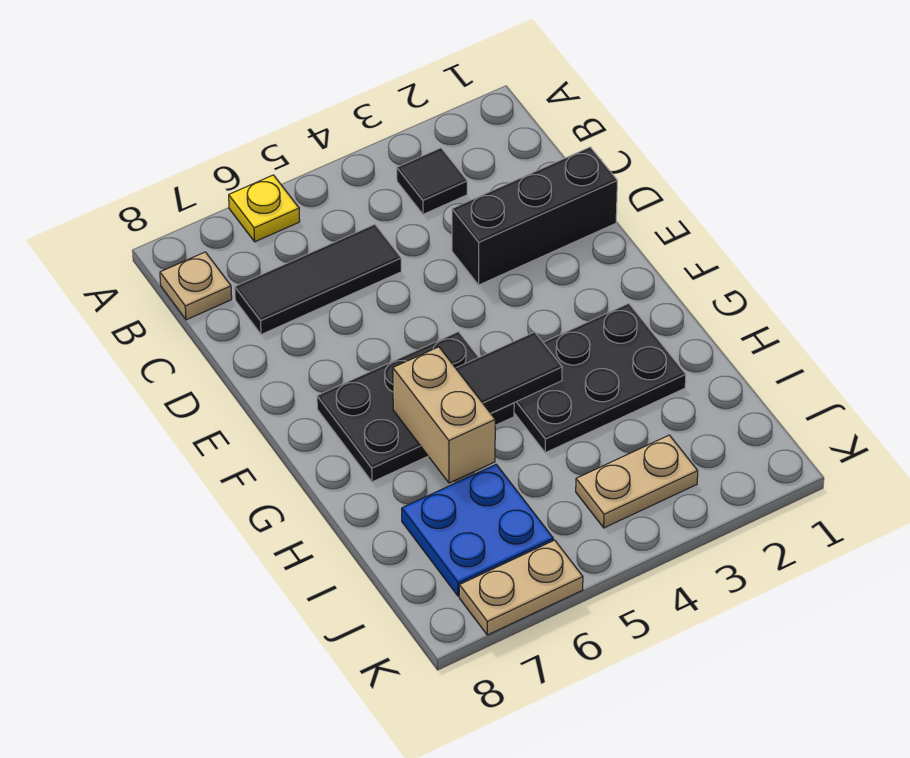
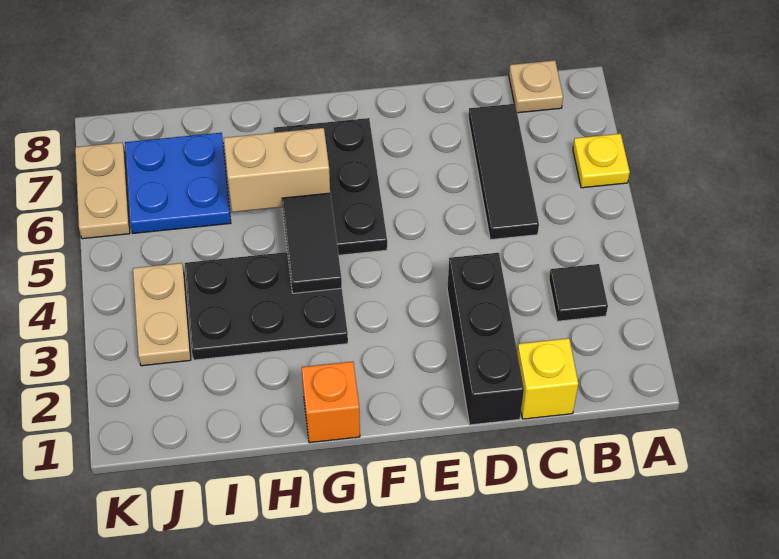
none -> yellow brick C1 level 1
none -> orange brick G1 level 1
black plate G2:H4 level 1 -> black plate G3:I4 level 1

